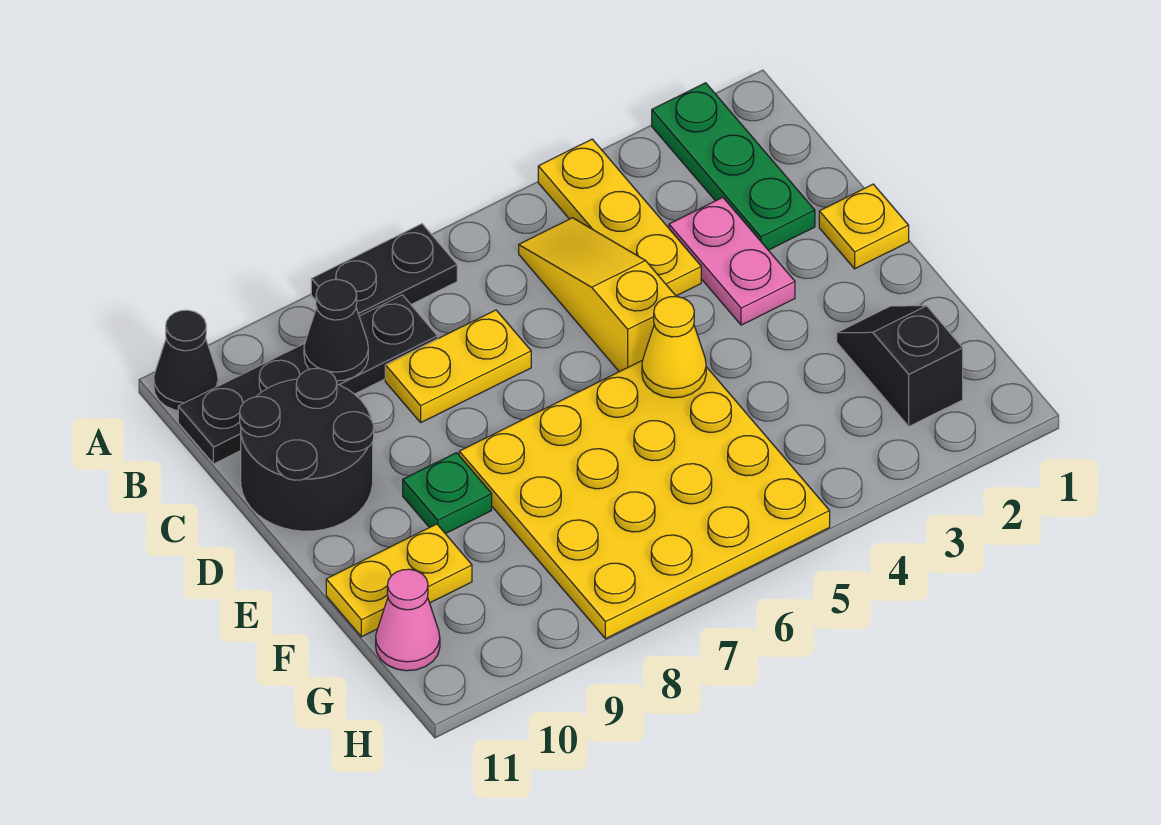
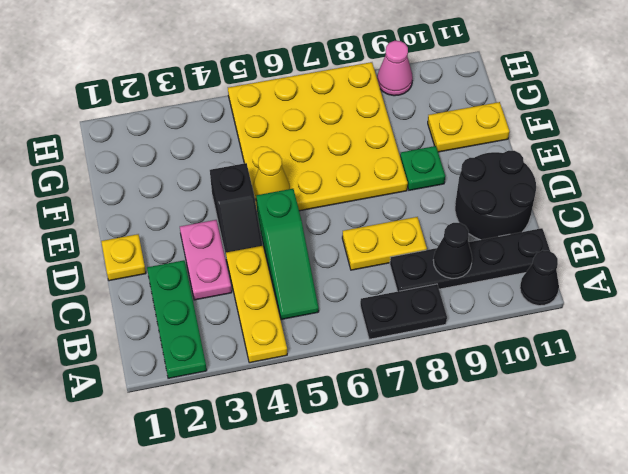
yellow slope B5:D5 level 1 top D -> green slope B5:D5 level 1 top D
black slope F2:G2 level 1 top G -> black slope D4:E4 level 1 top E
pink cone G11 level 1 -> pink cone H9 level 1

